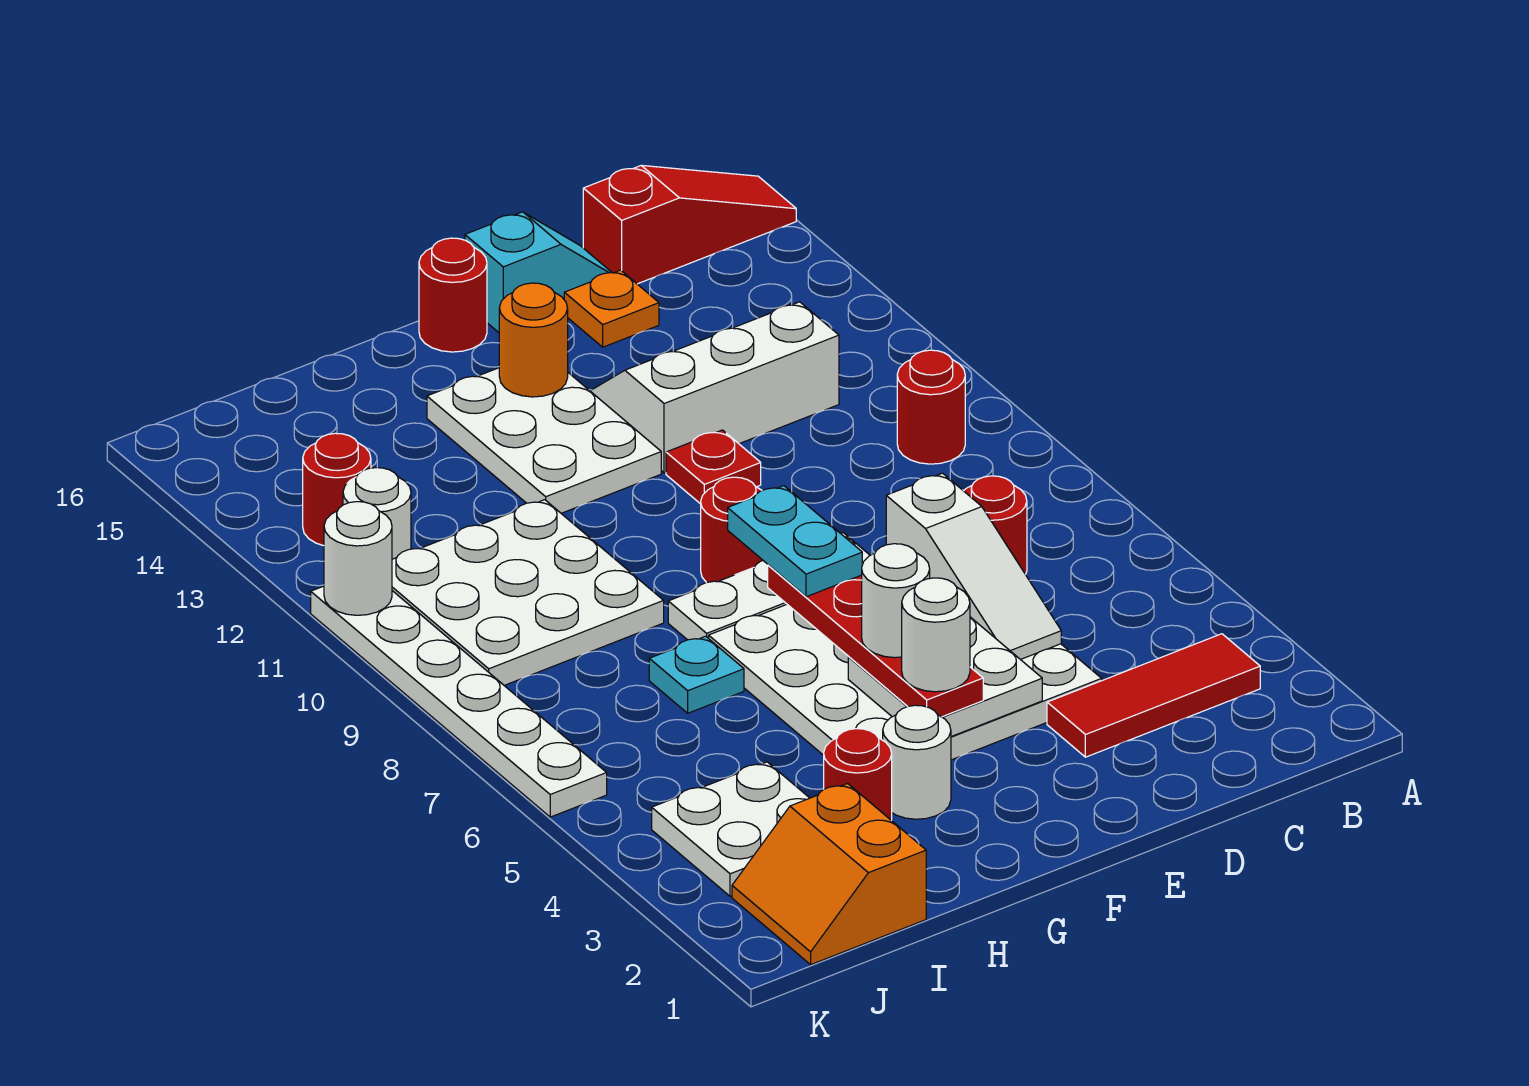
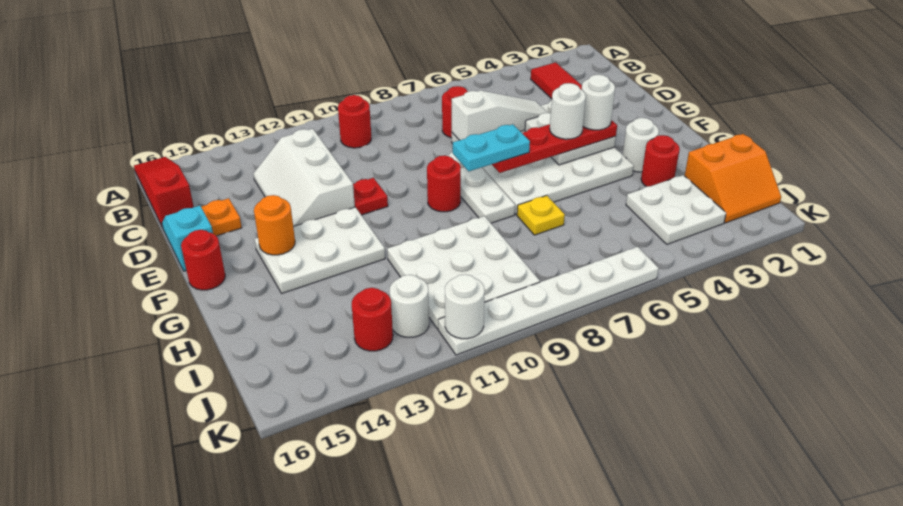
cyan plate H7 level 1 -> yellow plate H7 level 1

